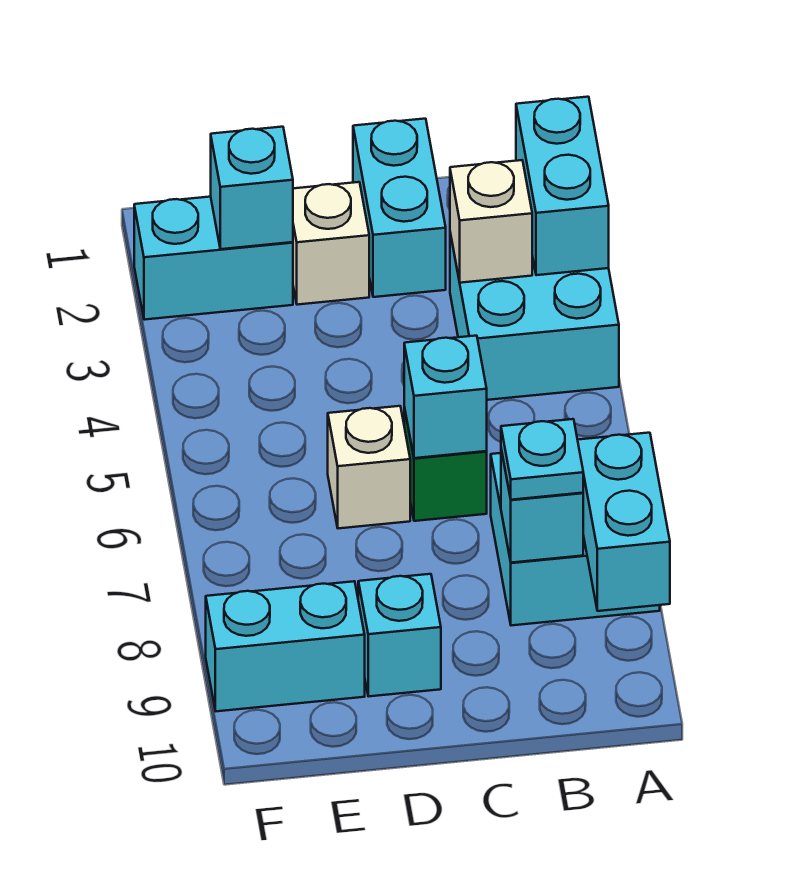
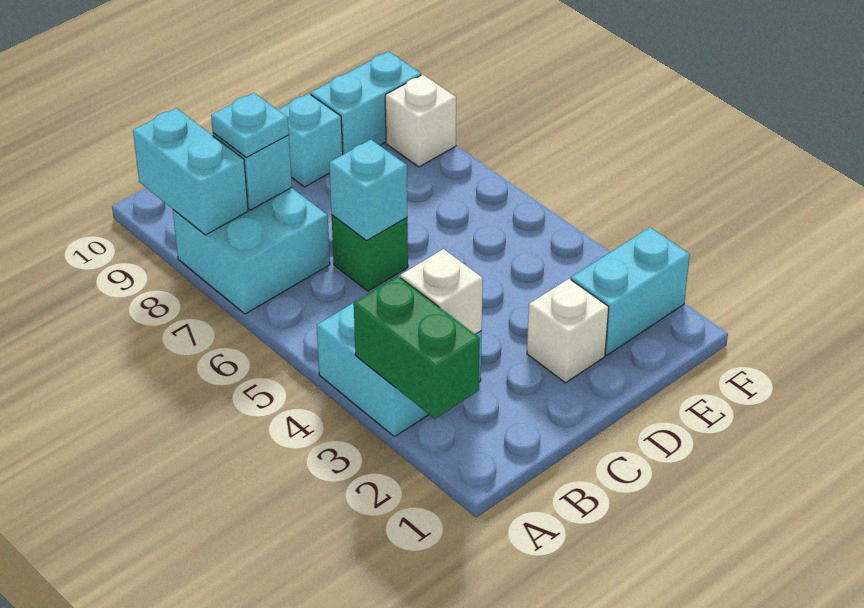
cyan brick A2:A3 level 2 -> green brick A2:A3 level 2
cyan brick C1:C2 level 1 -> none
white brick D6 level 1 -> white brick F8 level 1
cyan brick E2 level 2 -> none

